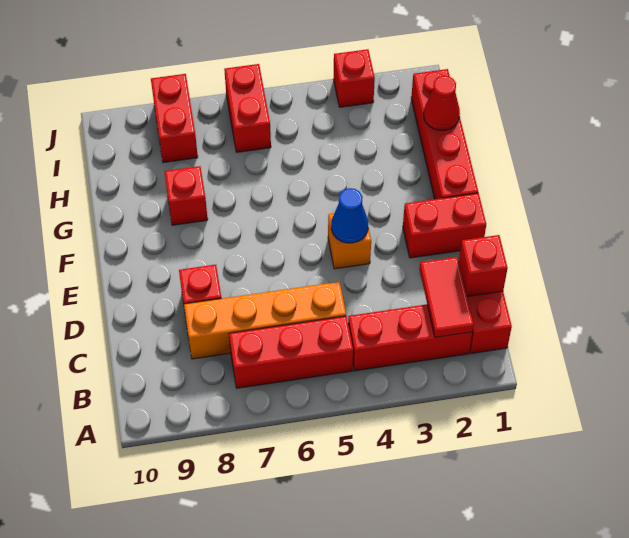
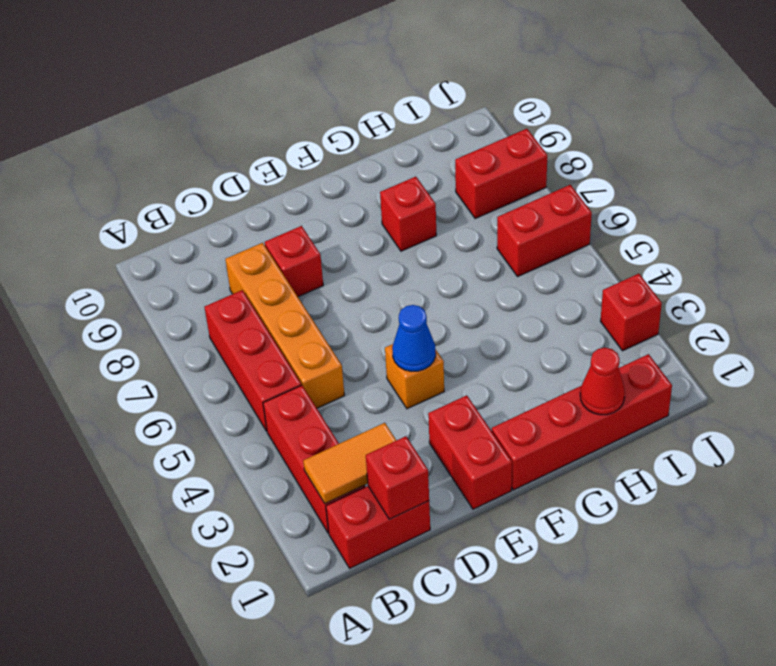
red tile B2:C2 level 2 -> orange tile B2:C2 level 2

